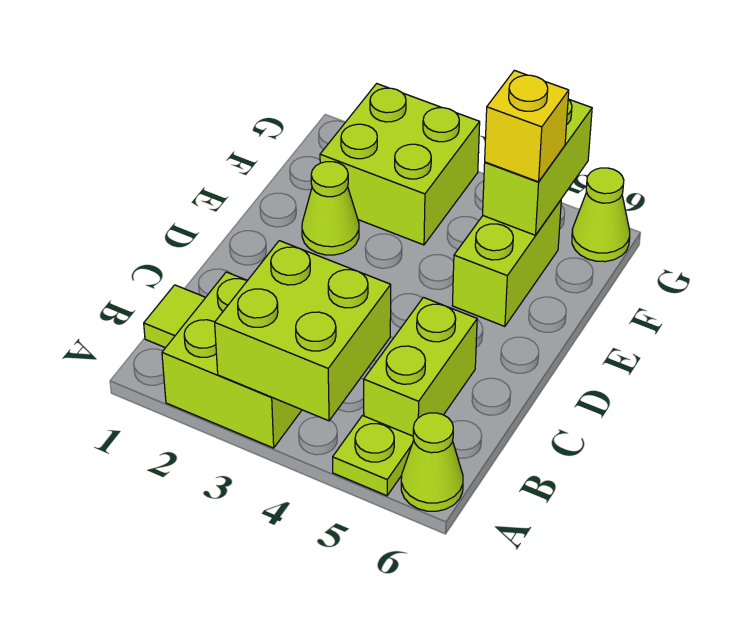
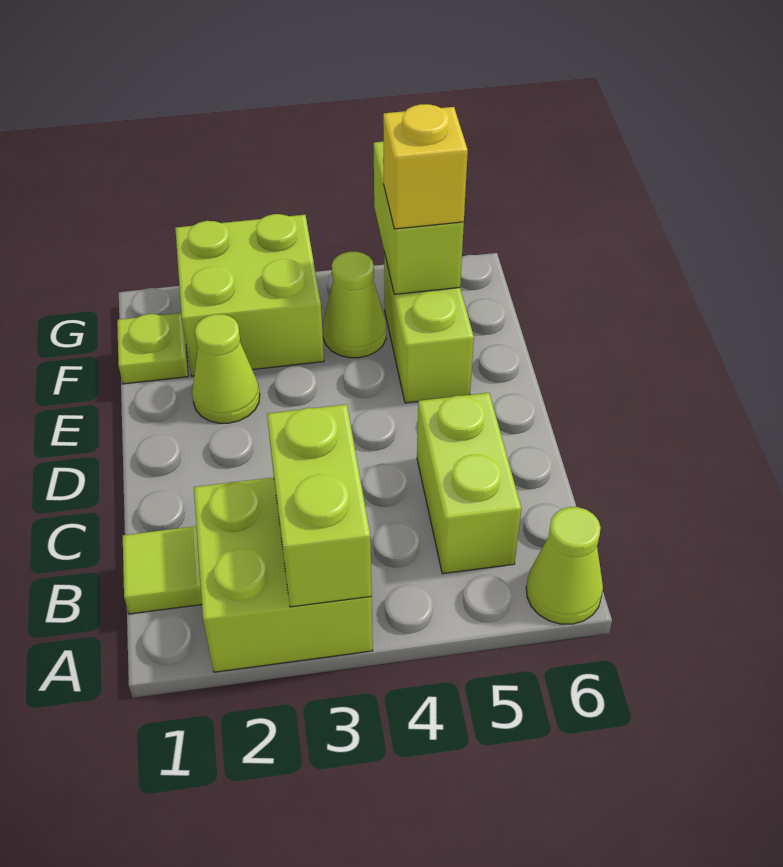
lime brick A3:B4 level 2 -> lime brick A3:B3 level 2
lime plate A5 level 1 -> lime plate F1 level 1
lime cone G6 level 1 -> lime cone F4 level 1

